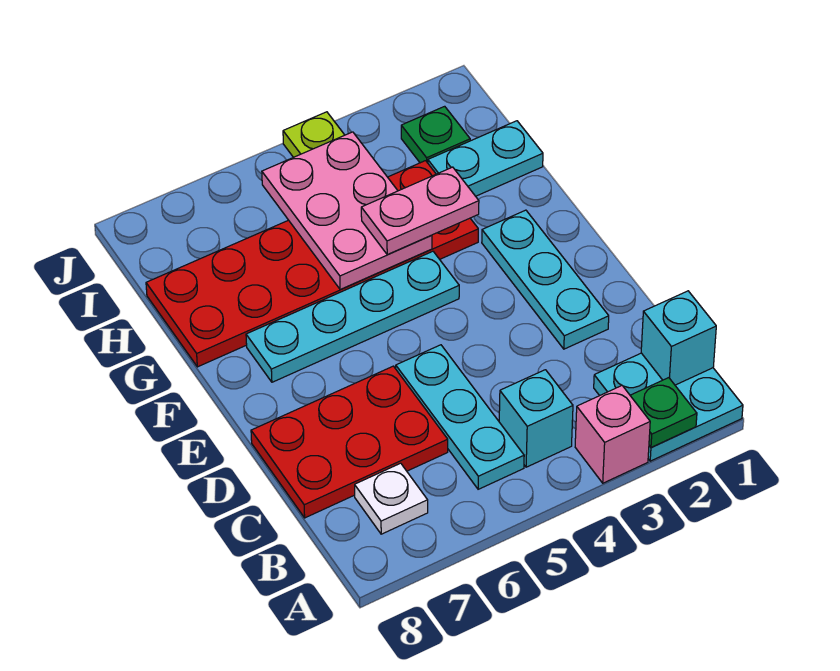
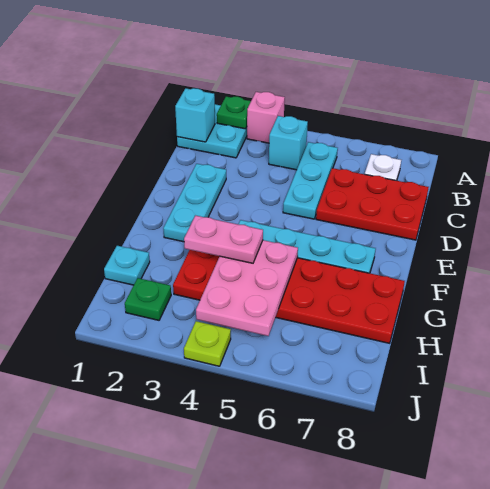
cyan plate H1:H2 level 1 -> cyan plate H1 level 1

